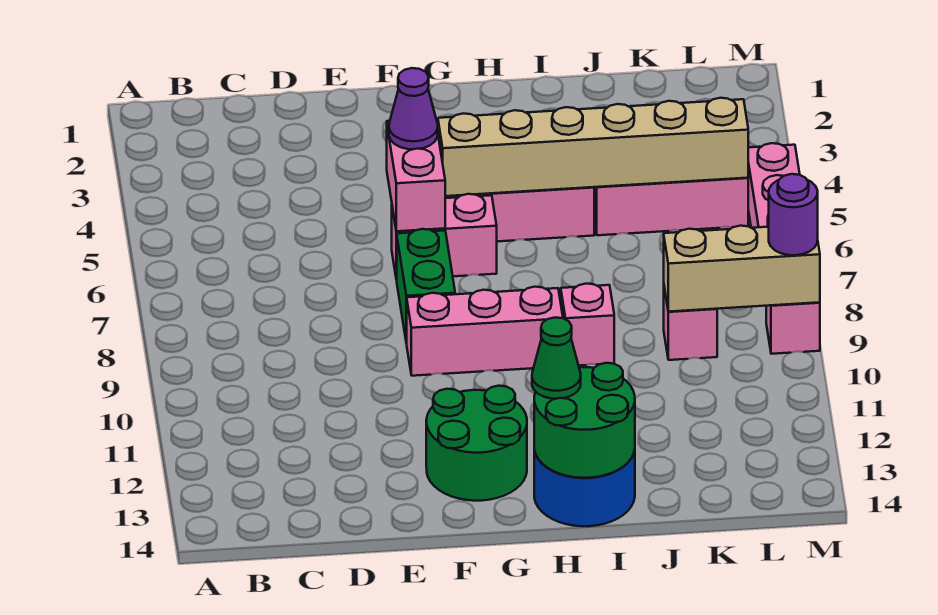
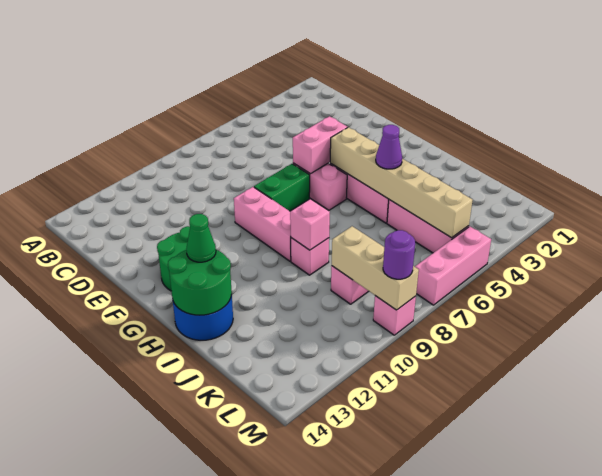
purple cone F5 level 3 -> purple cone I5 level 3
none -> pink brick I9 level 2

